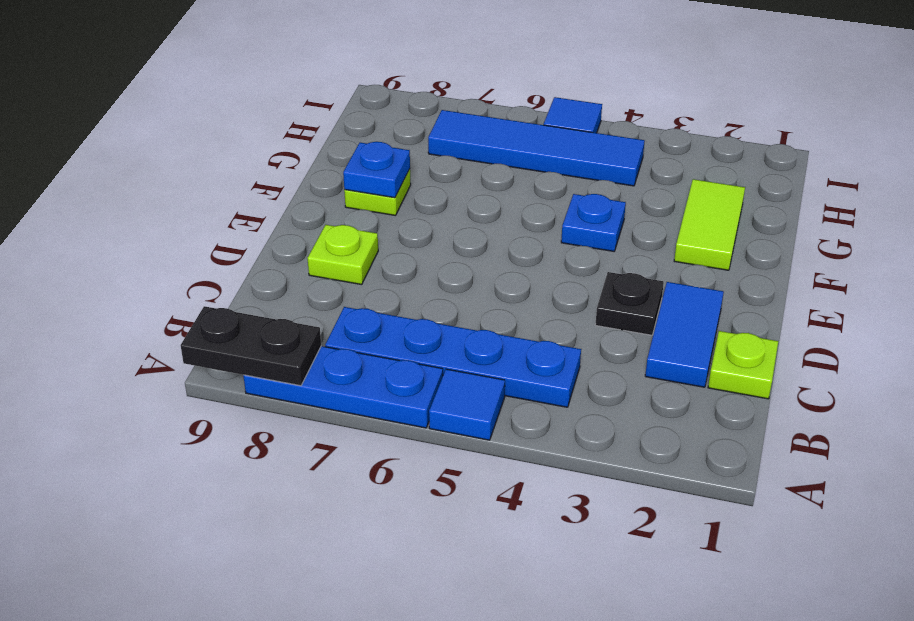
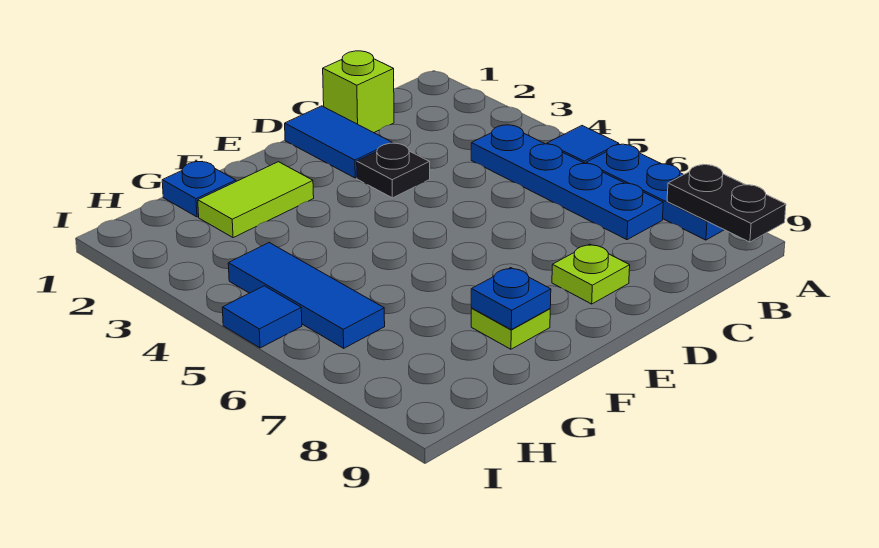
lime plate C1 level 1 -> lime brick C1 level 1
blue tile C2:D2 level 1 -> blue tile D1:D2 level 1
blue plate F4 level 1 -> blue plate G1 level 1
blue tile H4:H7 level 1 -> blue tile H4:H6 level 1

